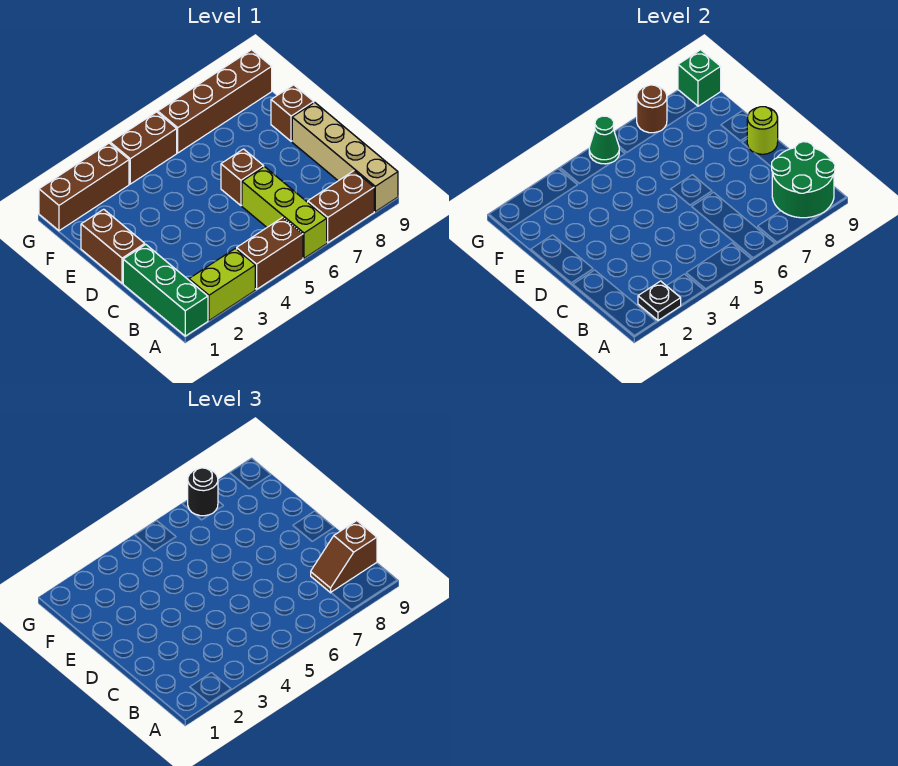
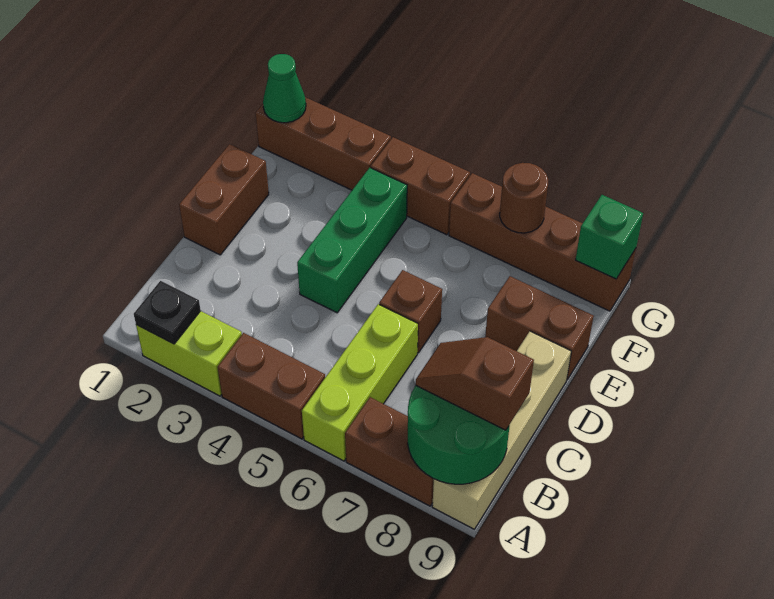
green brick A1:C1 level 1 -> green brick D4:F4 level 1
lime round brick D9 level 2 -> none
brown brick E9 level 1 -> brown brick E8:E9 level 1
green cone G5 level 2 -> green cone G1 level 2
black round brick G7 level 3 -> none

